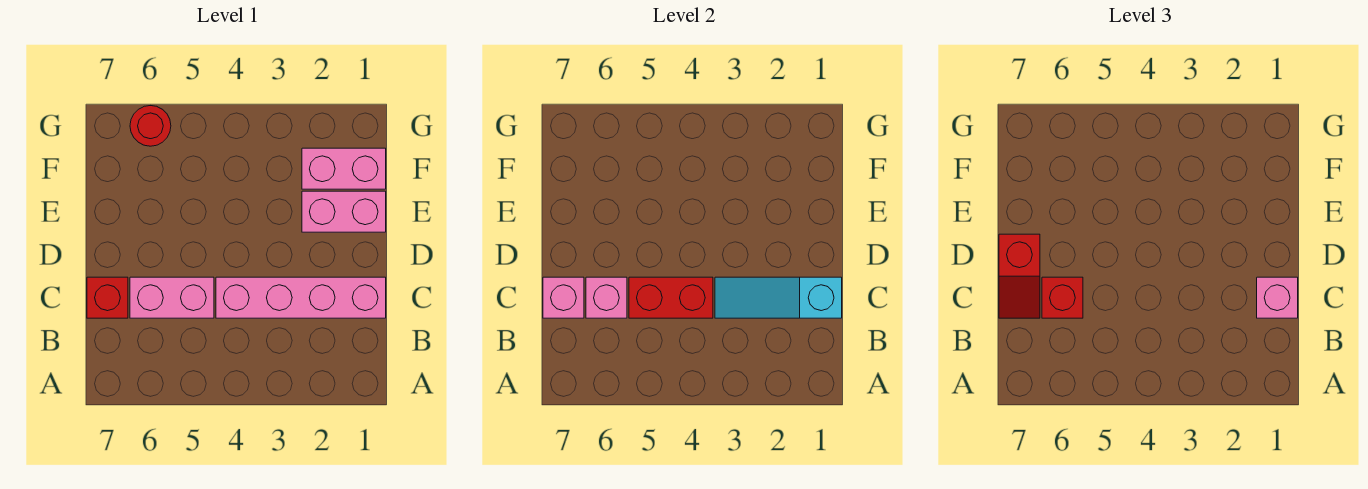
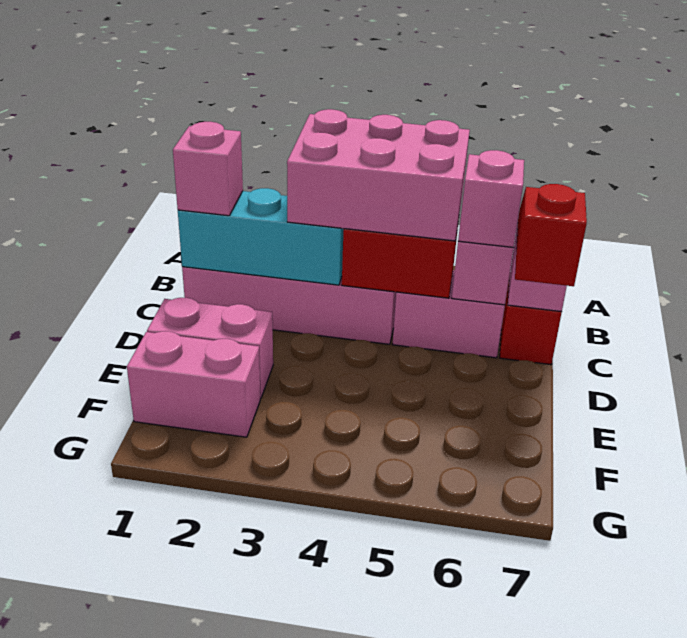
none -> pink brick B3:C5 level 3
cyan slope C1:C3 level 2 top 1 -> cyan brick C1:C3 level 2
red brick C6 level 3 -> pink brick C6 level 3
red round brick G6 level 1 -> none

